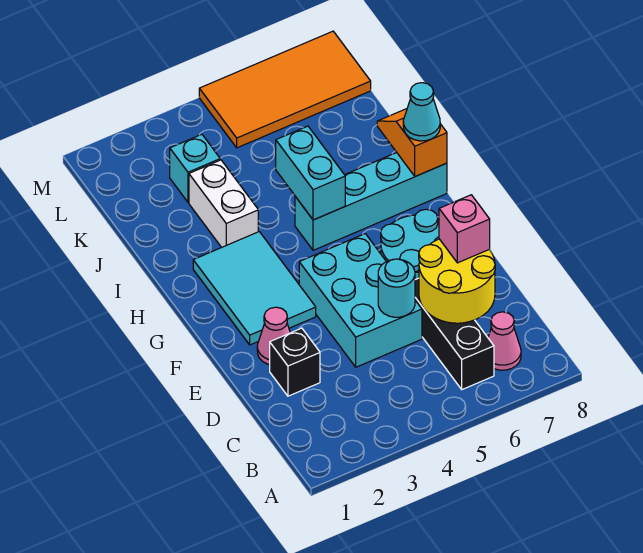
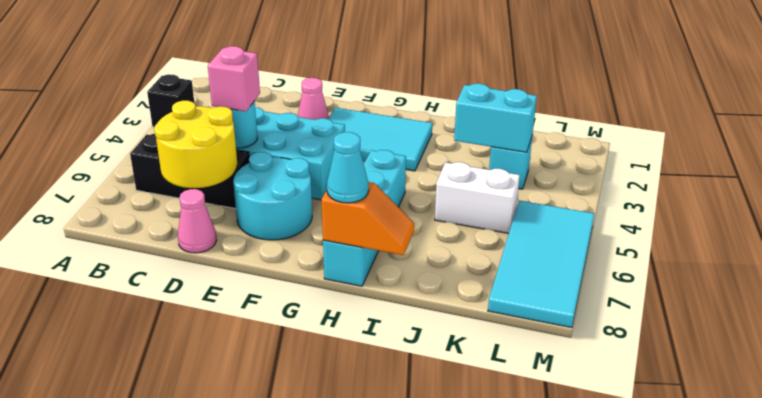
pink cone B7 level 1 -> pink cone D8 level 1
black brick D2 level 1 -> black brick A3 level 1
pink brick D7 level 3 -> pink brick D5 level 3
cyan brick H5:I5 level 2 -> cyan brick J3:K3 level 2
white brick I3:J3 level 1 -> white brick J5:K5 level 1
orange tile L5:M8 level 1 -> cyan tile L5:M8 level 1

